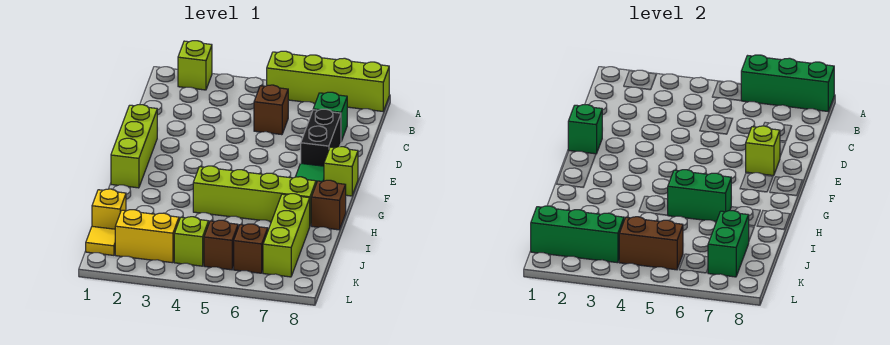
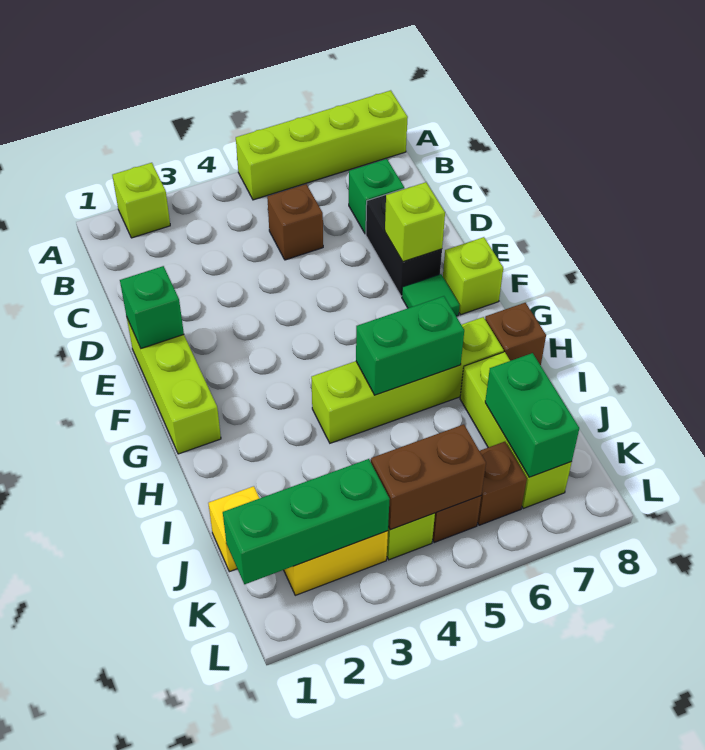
green brick A6:A8 level 2 -> none
yellow tile K1 level 1 -> none

